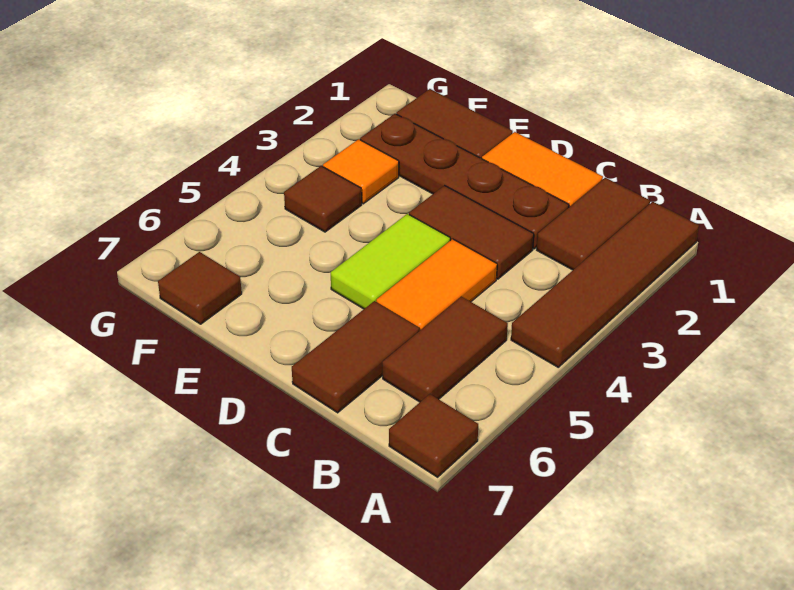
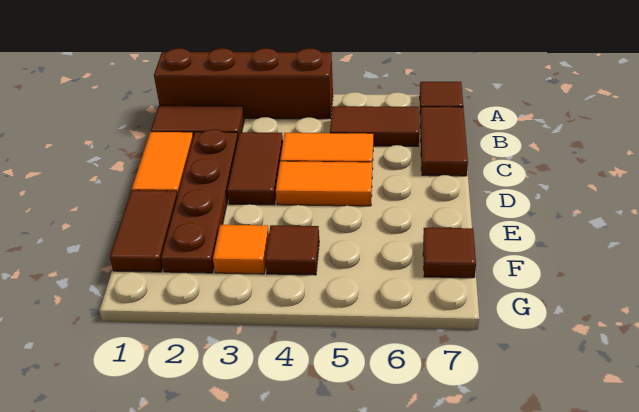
brown tile A1:A4 level 1 -> brown brick A1:A4 level 1
brown tile C6:C7 level 1 -> brown tile B7:C7 level 1
lime tile D4:D5 level 1 -> orange tile D4:D5 level 1

